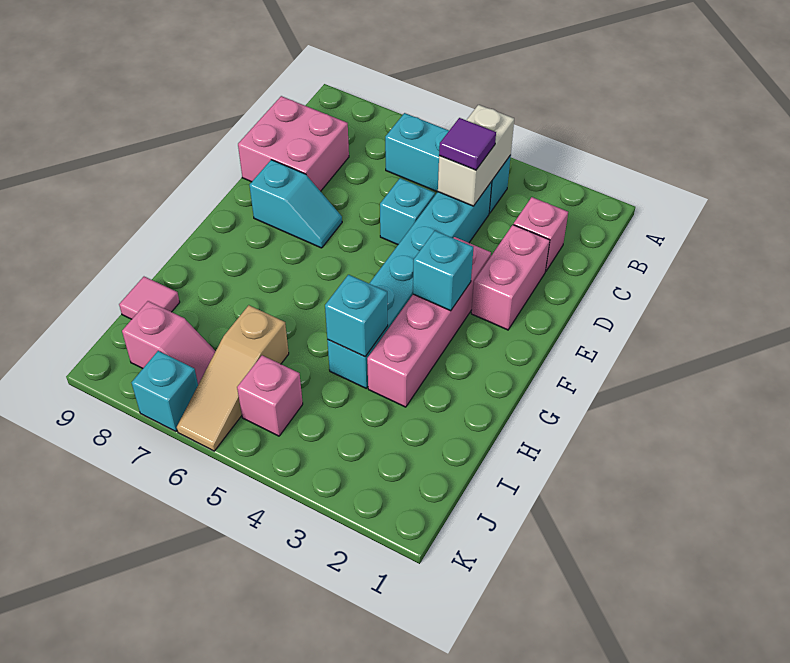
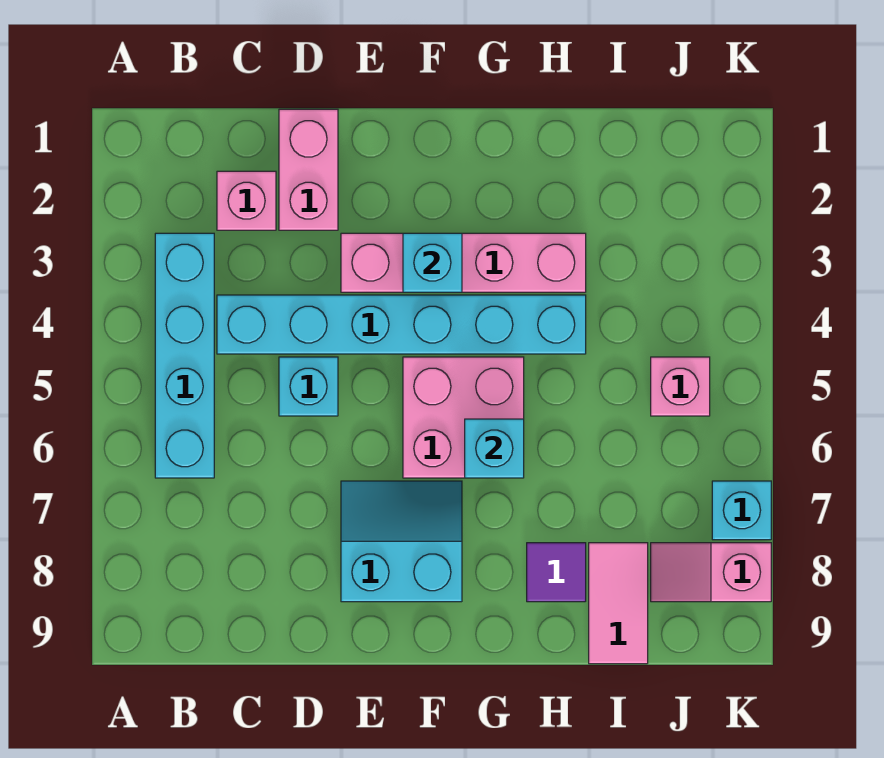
cyan brick B4:B6 level 1 -> cyan brick B3:B6 level 1
white brick B4:C4 level 2 -> none
purple tile C4 level 3 -> purple tile H8 level 1
pink brick C8:D9 level 1 -> pink brick F5:G6 level 1
pink brick D2:E2 level 1 -> pink brick D1:D2 level 1
cyan slope E7:E8 level 1 top 8 -> cyan slope E7:F8 level 1 top 8
cyan brick H4 level 2 -> cyan brick G6 level 2
tan slope I6:K6 level 1 top I -> none
pink tile I9 level 1 -> pink tile I8:I9 level 1
pink slope J7:J8 level 1 top 8 -> pink slope J8:K8 level 1 top K

